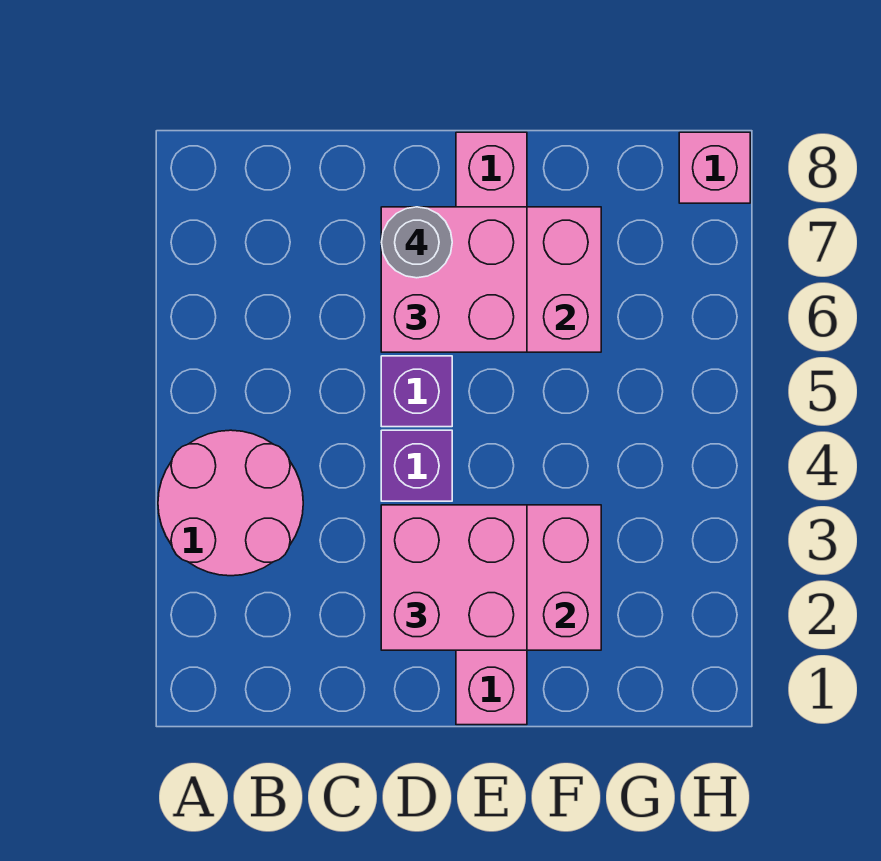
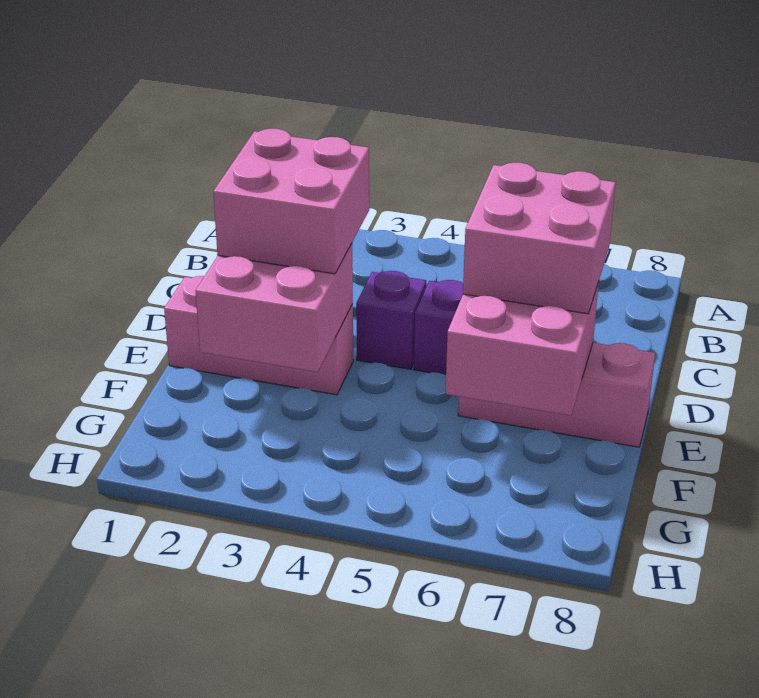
pink round brick A3:B4 level 1 -> none
grey round brick D7 level 4 -> none
pink brick H8 level 1 -> none

